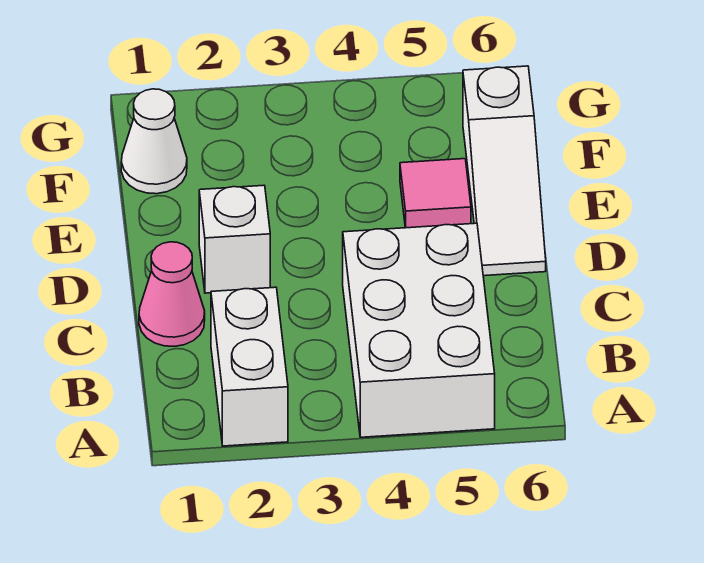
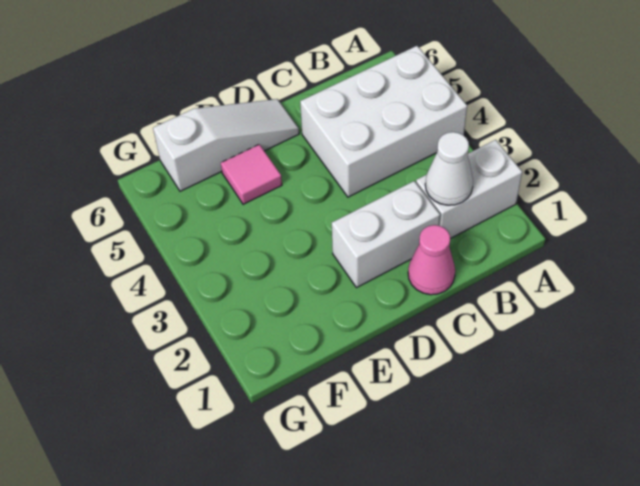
white brick D2 level 1 -> white brick C2:D2 level 1
white cone F1 level 1 -> white cone B2 level 2

